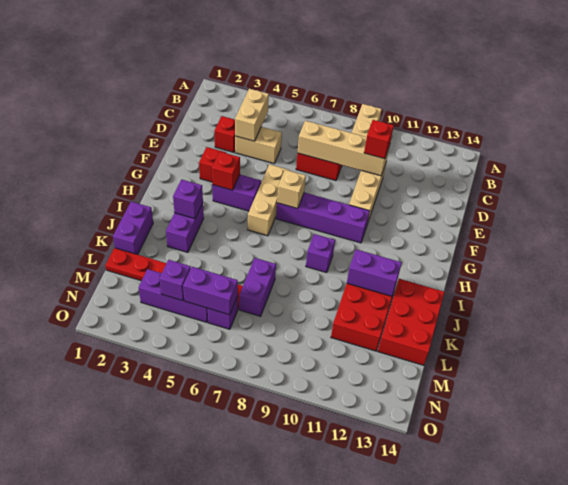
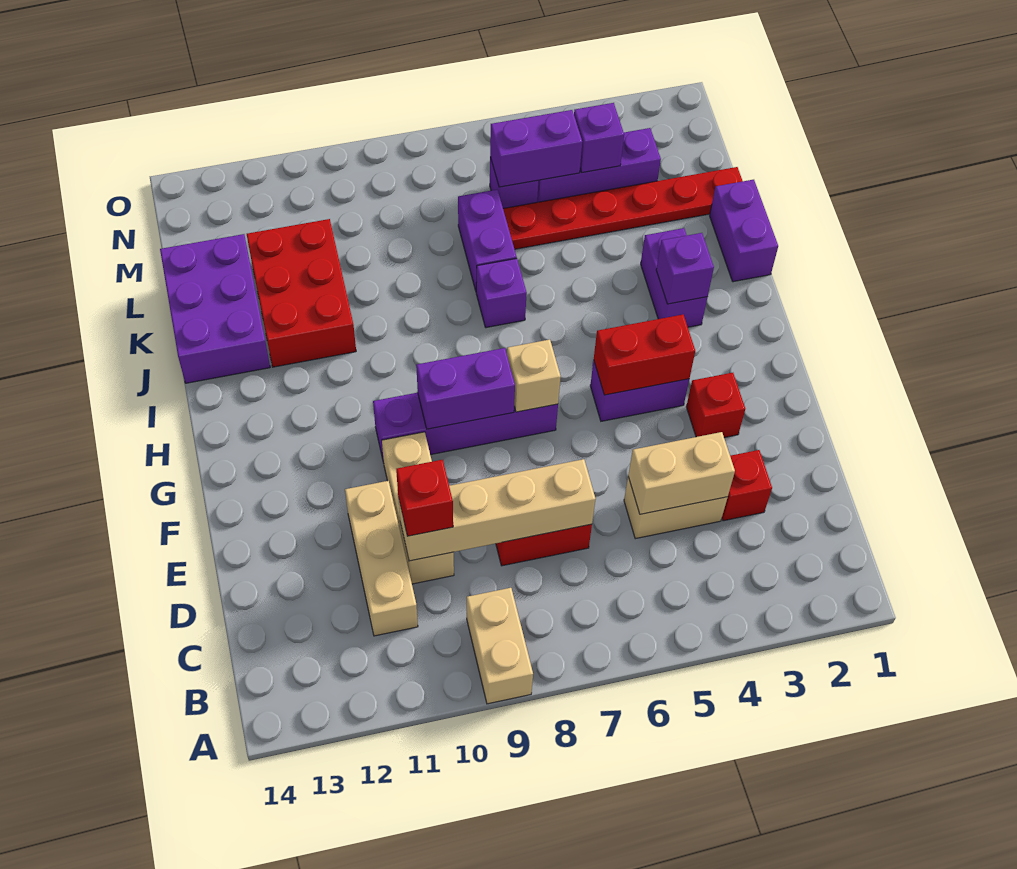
tan brick C4:D4 level 2 -> tan brick D4:D5 level 2
tan brick F6:H6 level 1 -> tan brick C11:E11 level 1
red brick G4 level 2 -> red brick G4:G5 level 2
purple brick I9 level 1 -> purple brick J7 level 1
purple brick J11:J12 level 2 -> purple brick G8:G9 level 2
red brick J13:L14 level 1 -> purple brick J13:L14 level 1

